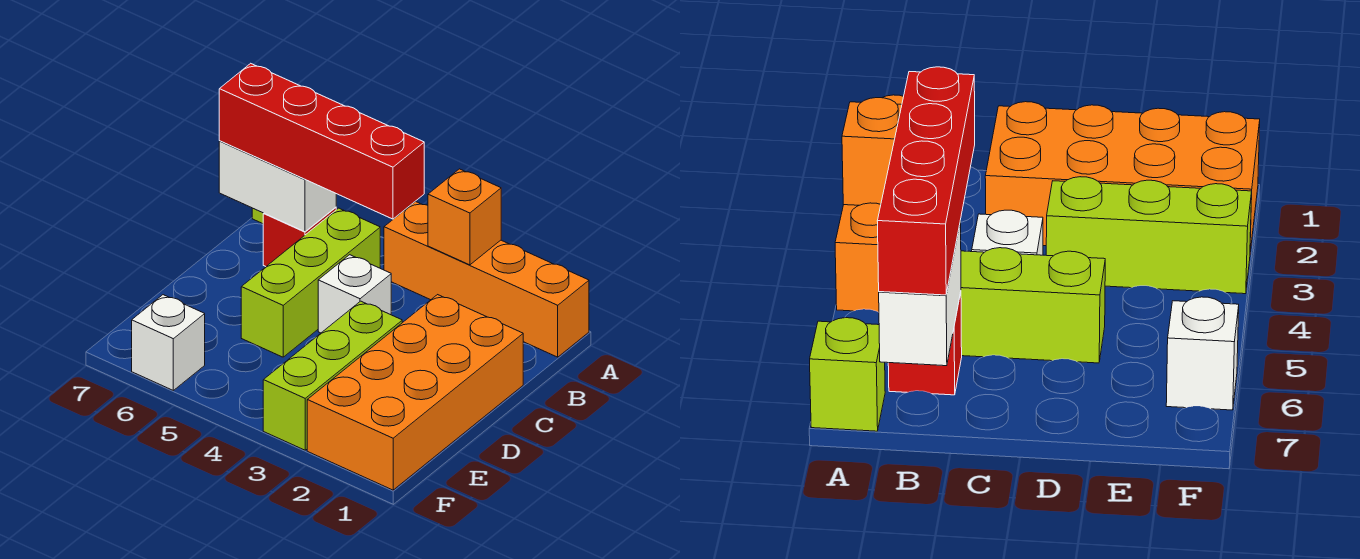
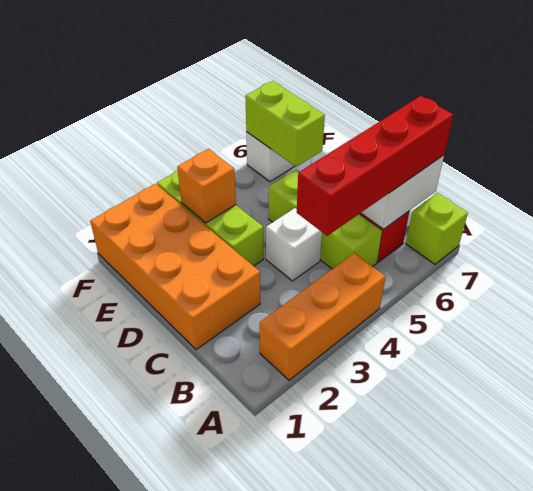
orange brick A1:A4 level 1 -> orange brick A2:A4 level 1
orange brick A3 level 2 -> orange brick E3 level 2
none -> lime brick E6:F6 level 2

